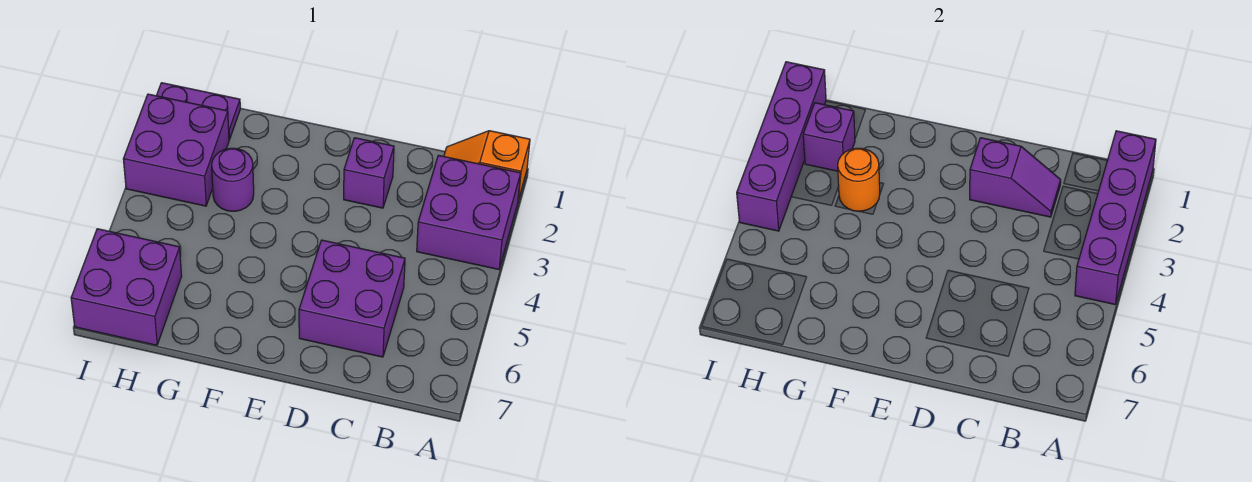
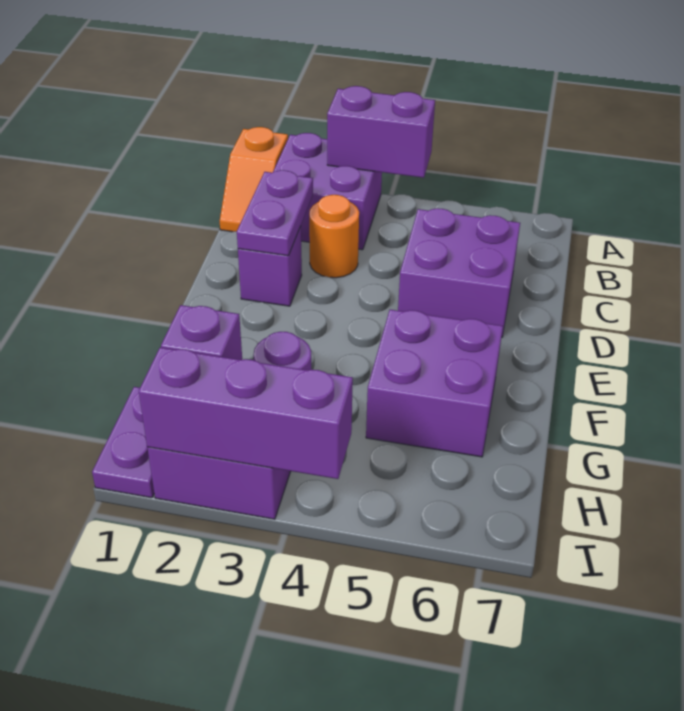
purple brick A1:A4 level 2 -> purple brick A3:A4 level 2
purple slope C2:D2 level 2 top D -> purple plate C2:D2 level 2
orange round brick G3 level 2 -> orange round brick C3 level 1
purple brick H6:I7 level 1 -> purple brick F5:G6 level 1
purple brick I1:I4 level 2 -> purple brick I2:I4 level 2

